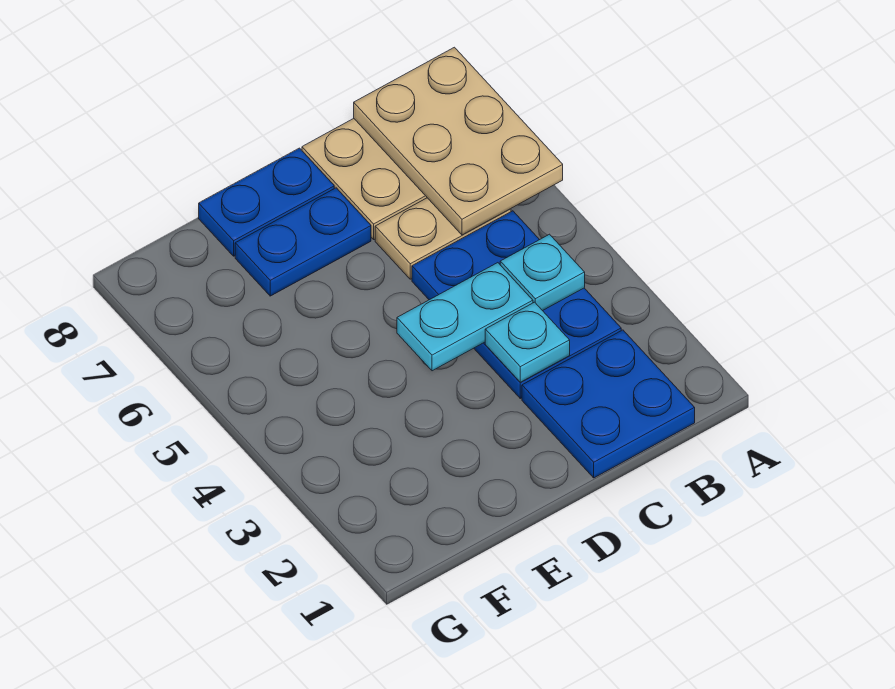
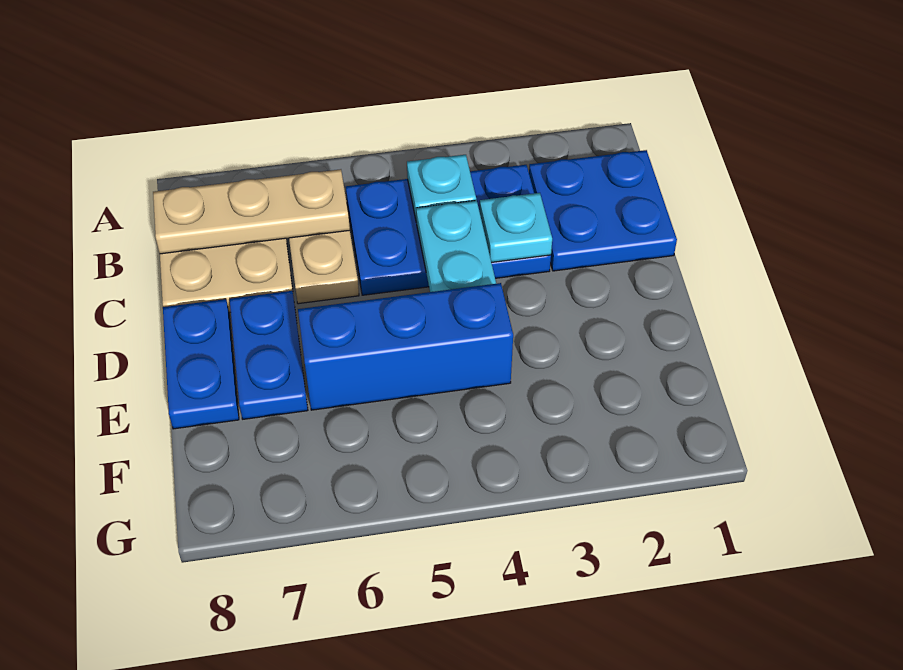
tan plate A6:B8 level 2 -> tan plate B6:B8 level 2
none -> blue brick E4:E6 level 1

